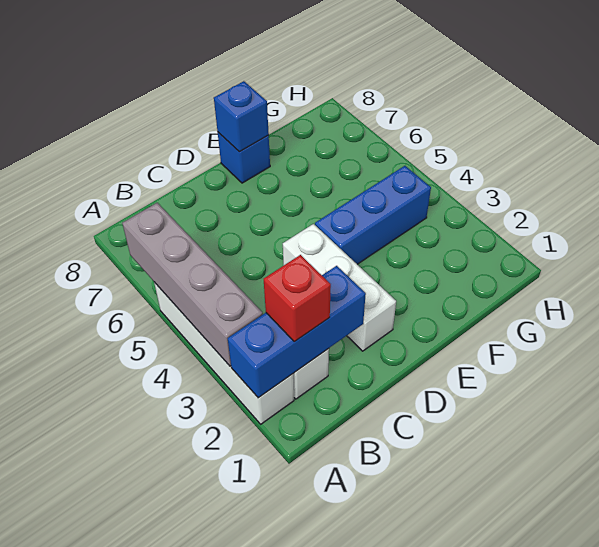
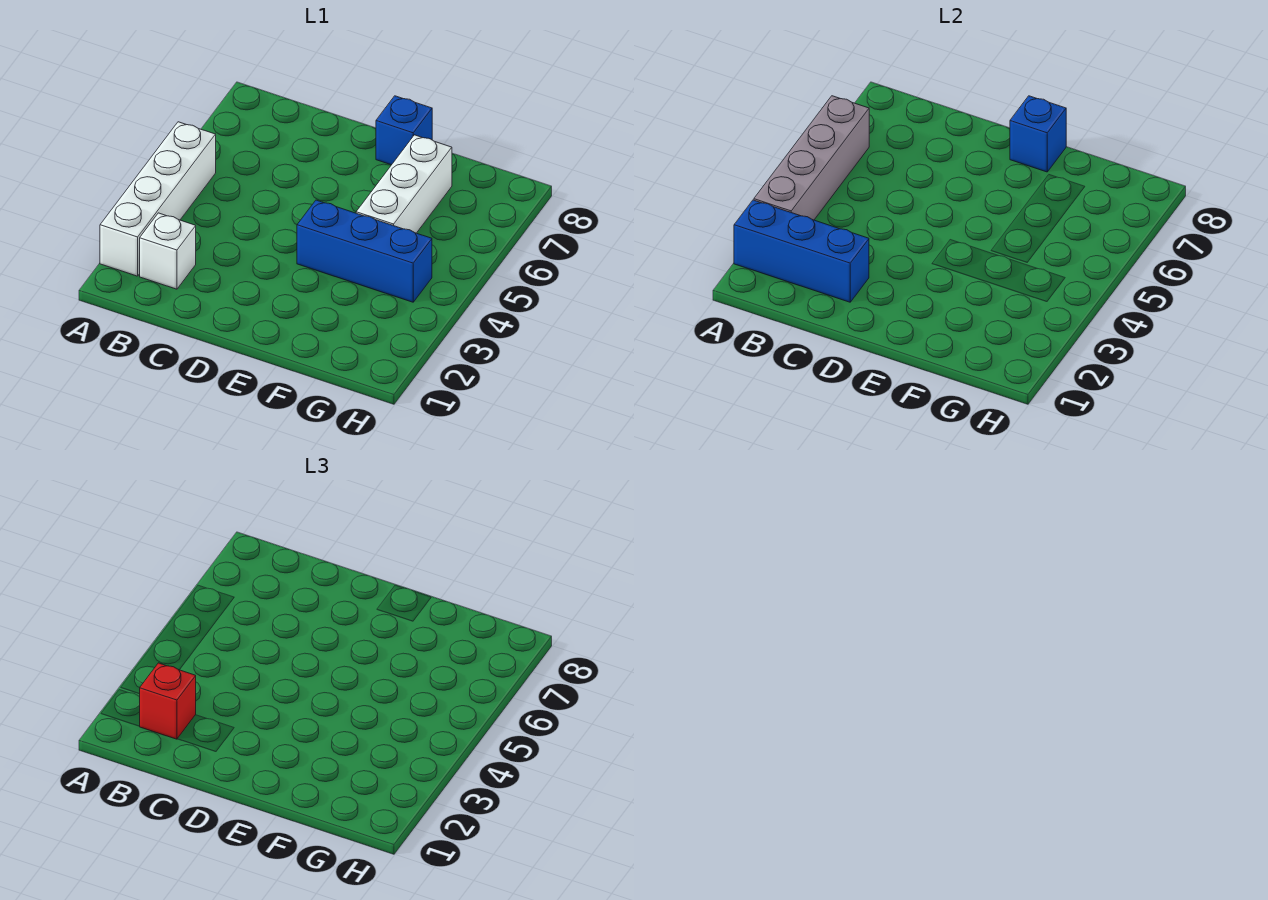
white brick D2:D4 level 1 -> white brick F5:F7 level 1

